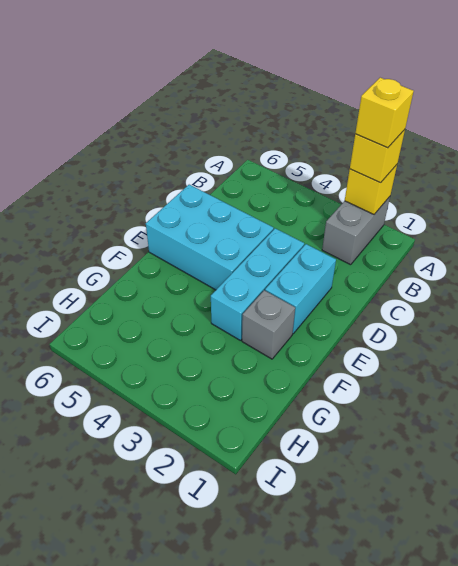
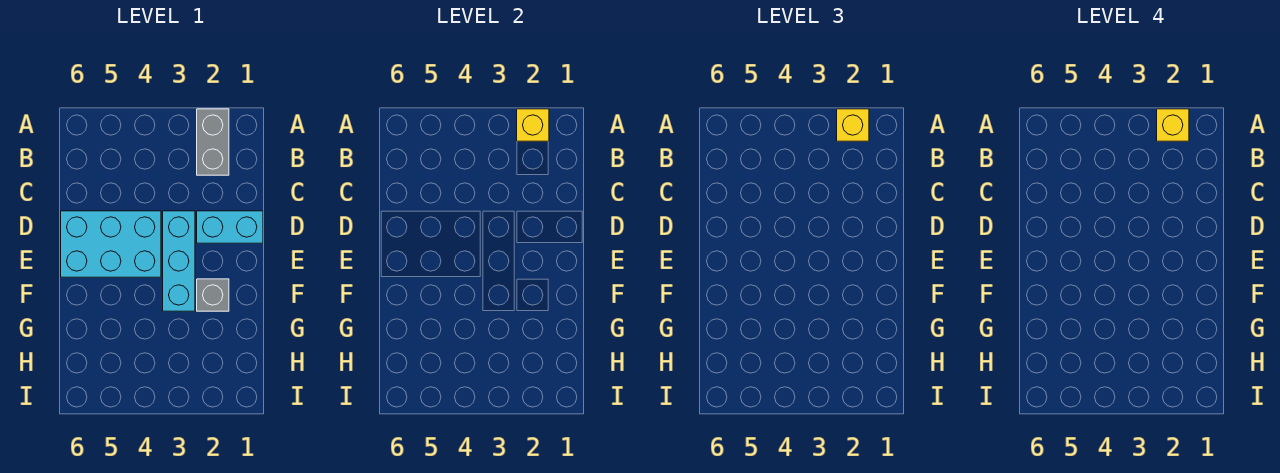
cyan brick D2:E2 level 1 -> cyan brick D1:D2 level 1

